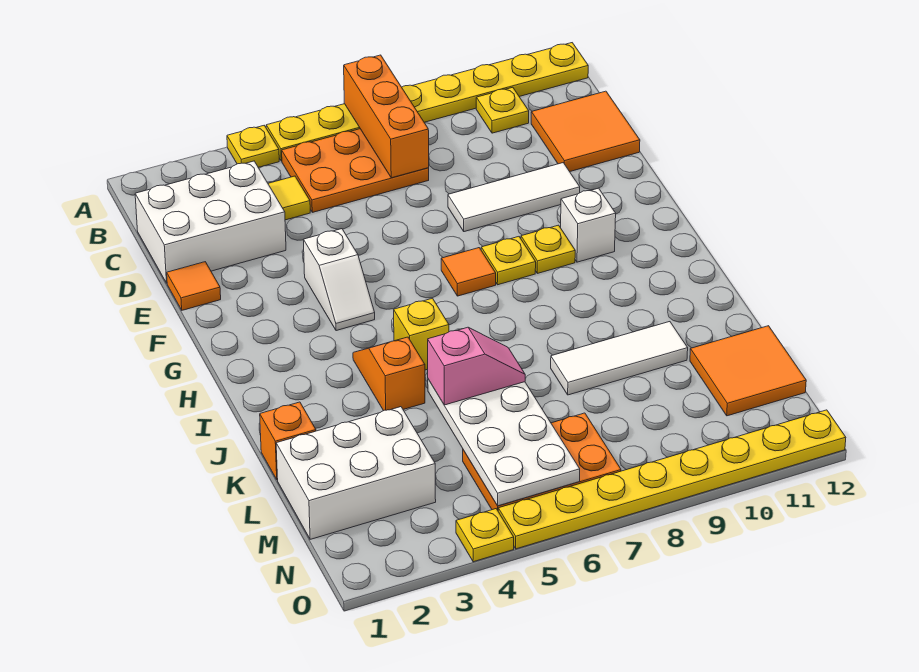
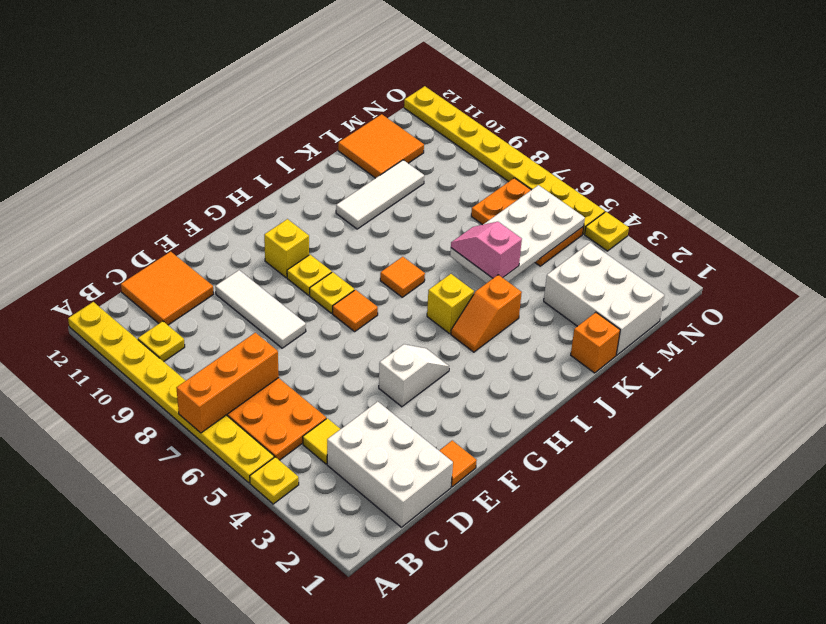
white brick G10 level 1 -> yellow brick G10 level 1
none -> orange tile I7 level 1
white tile K8:K10 level 1 -> white tile J10:L10 level 1

